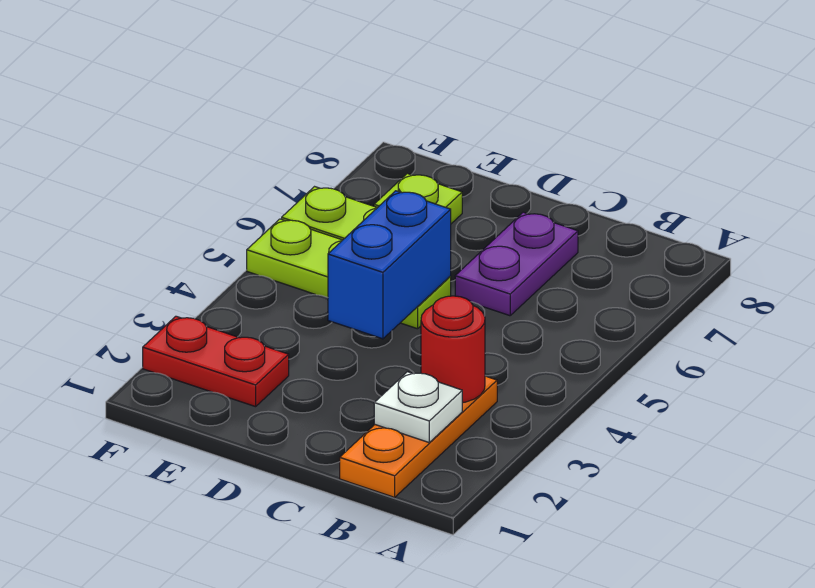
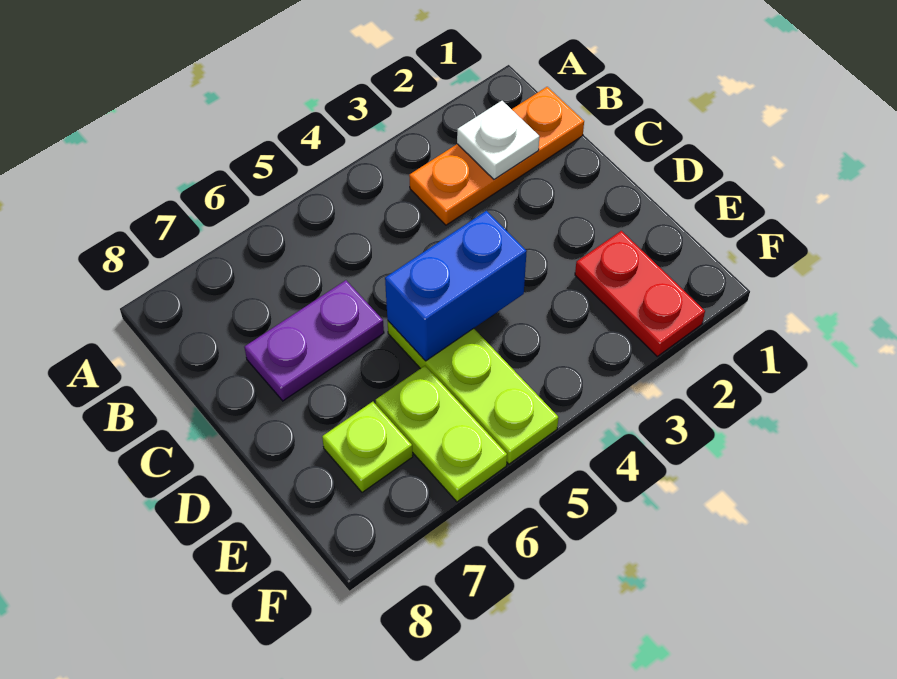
red round brick B3 level 2 -> none

